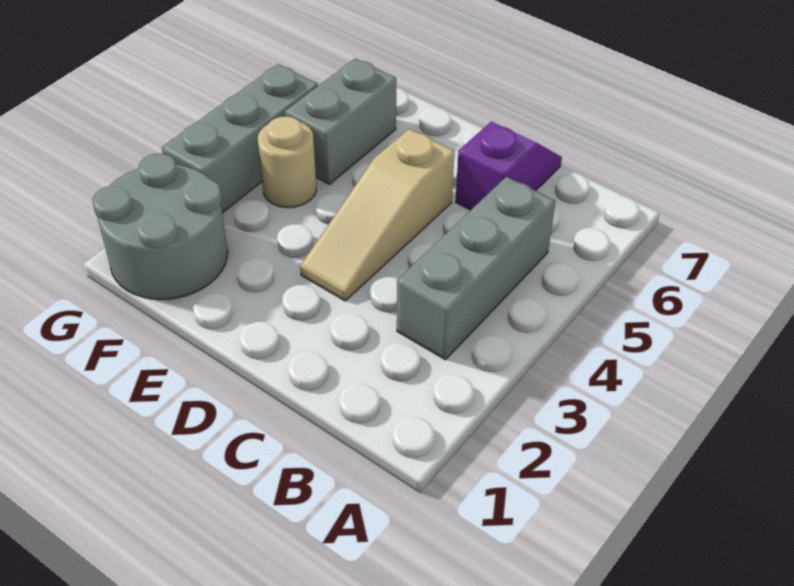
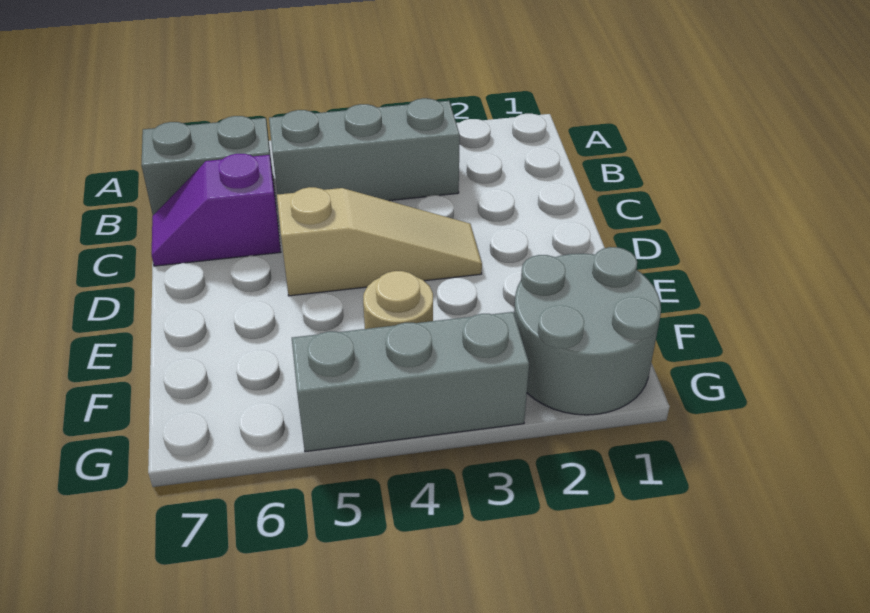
grey brick F5:F6 level 1 -> grey brick B6:B7 level 1

